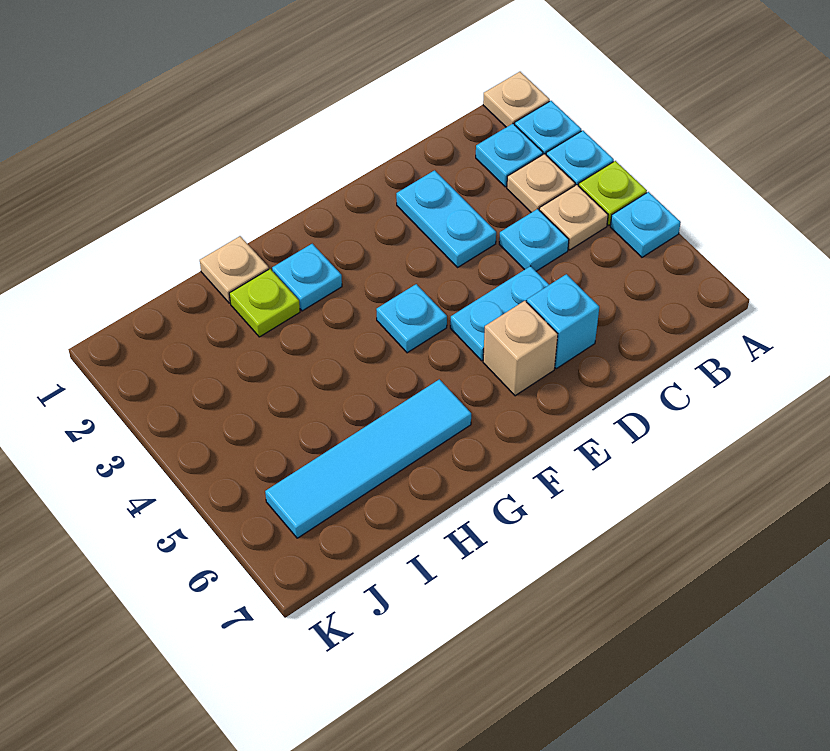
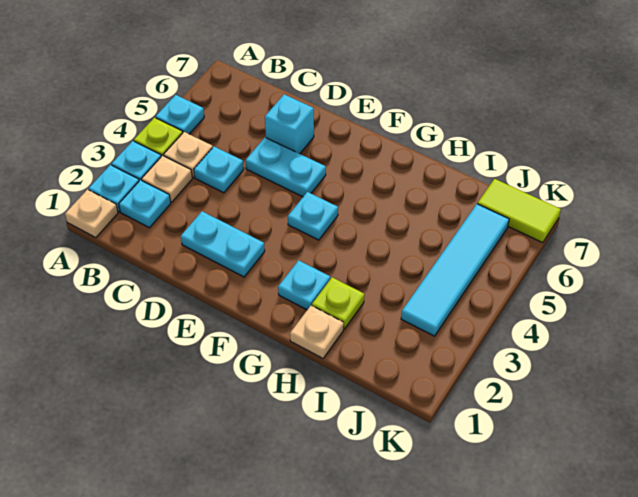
cyan plate D2:D3 level 1 -> cyan plate D2:E2 level 1
tan brick E6 level 1 -> none
cyan tile G6:J6 level 1 -> cyan tile J3:J6 level 1
none -> lime tile J7:K7 level 1

